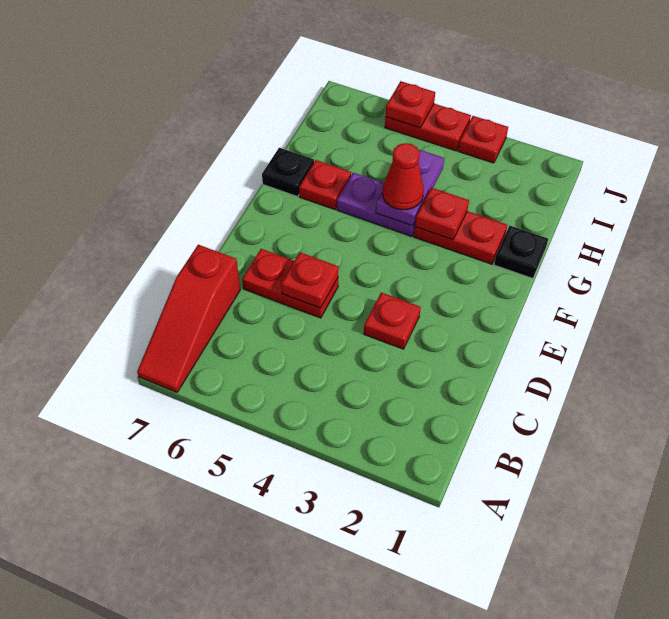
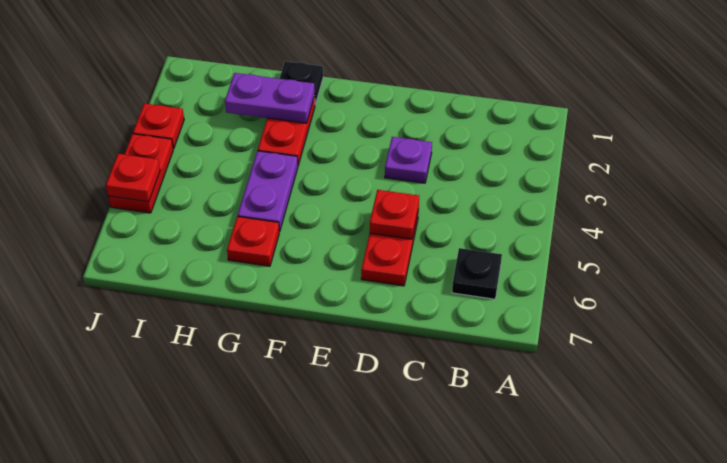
red slope A7:C7 level 1 top C -> none
red plate D3 level 1 -> purple plate D3 level 1
red plate G3 level 2 -> none
purple plate G4:H4 level 2 -> purple plate G2:H2 level 2
red cone G4 level 3 -> none
black plate G7 level 1 -> black plate B6 level 1

